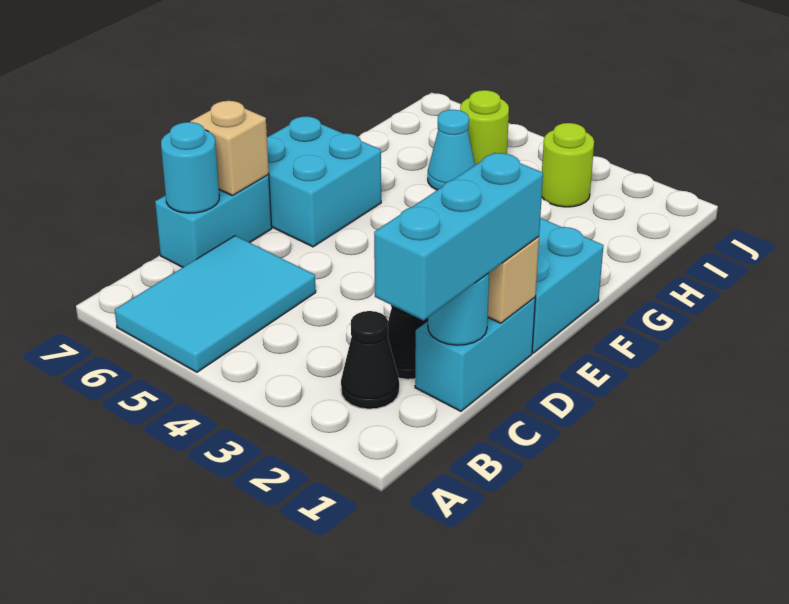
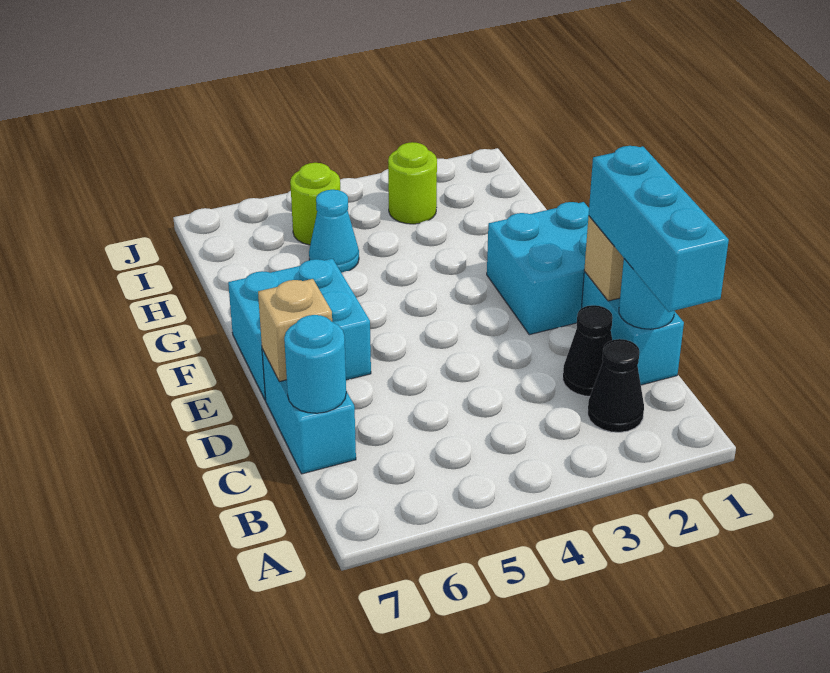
cyan tile A5:C6 level 1 -> none

